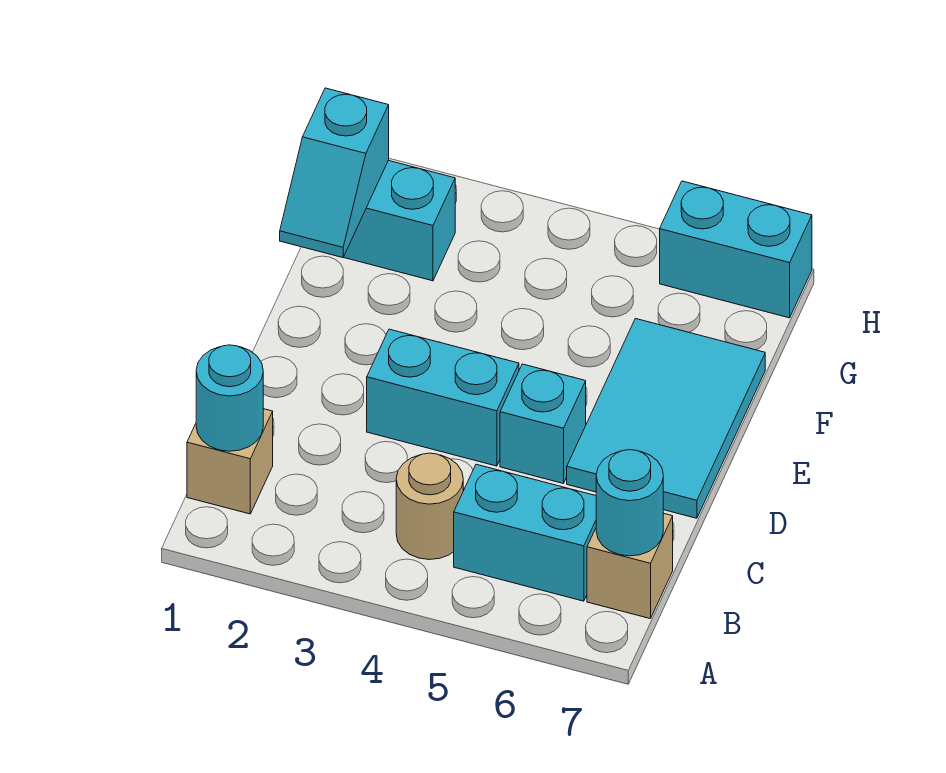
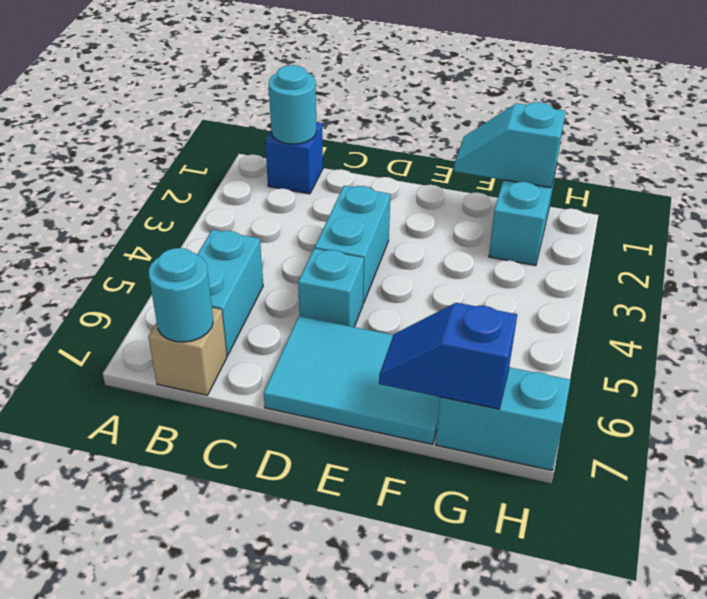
tan brick B1 level 1 -> blue brick B1 level 1
tan round brick B4 level 1 -> none
none -> blue slope F7:G7 level 2 top G
cyan brick H6:H7 level 1 -> cyan brick G7:H7 level 1

